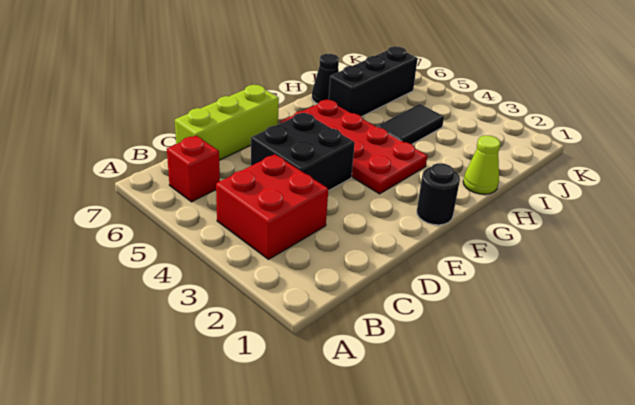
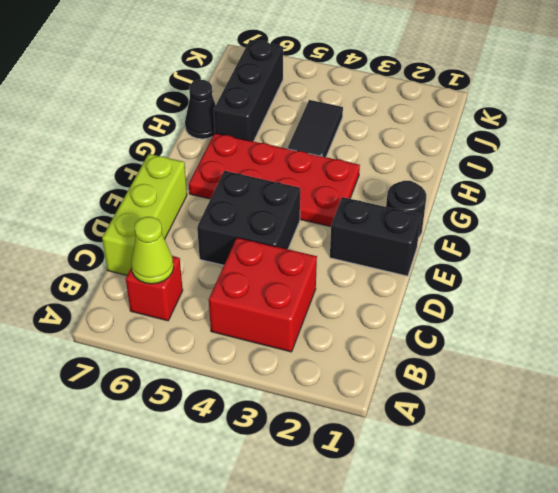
none -> black brick E1:E2 level 1
lime cone H1 level 1 -> lime cone B6 level 2

